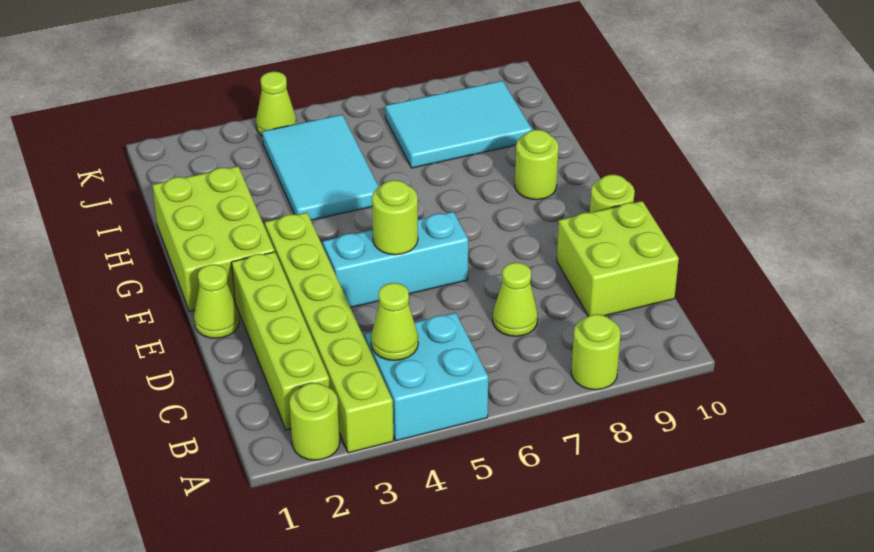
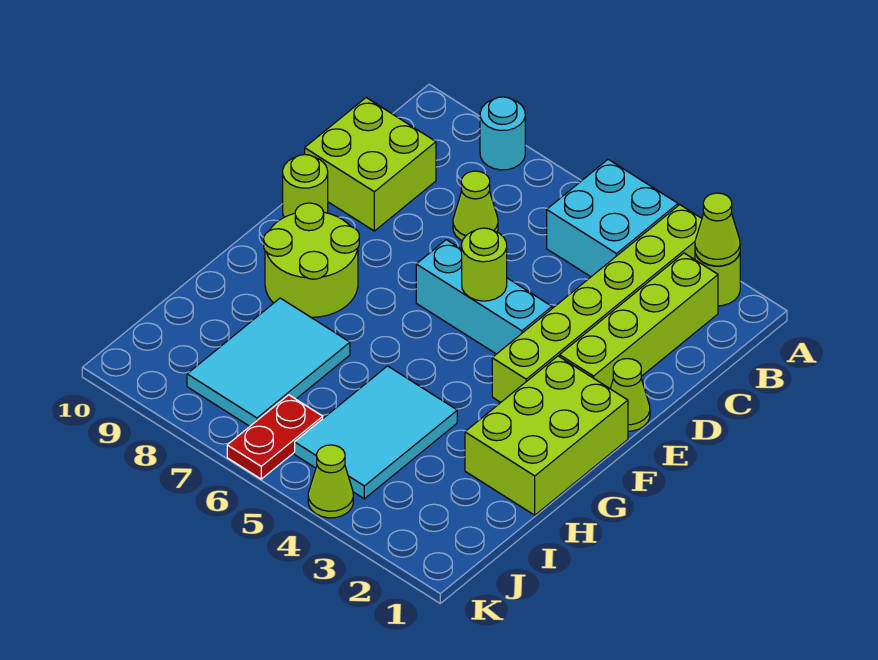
lime round brick A8 level 1 -> cyan round brick A8 level 1
lime cone B4 level 2 -> lime cone A2 level 2
lime round brick G9 level 1 -> lime round brick F8:G9 level 1
cyan tile I7:J9 level 1 -> cyan tile H7:J8 level 1
none -> red plate J6:K6 level 1

